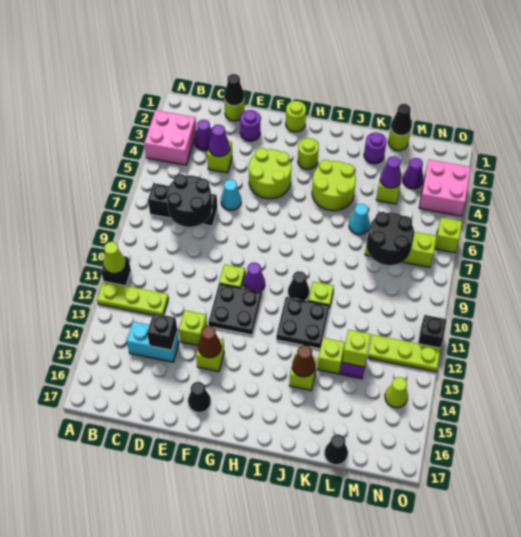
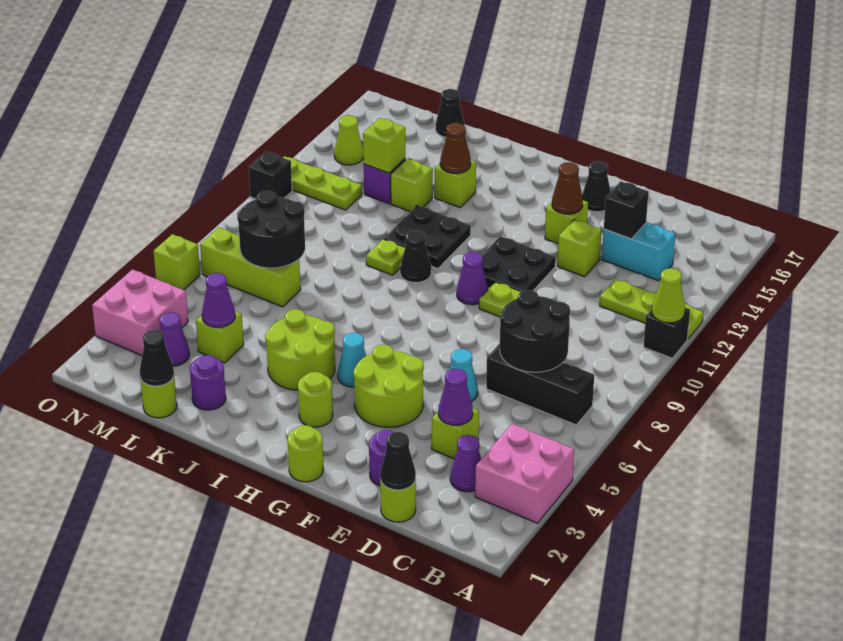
cyan cone K6 level 1 -> cyan cone H5 level 1

